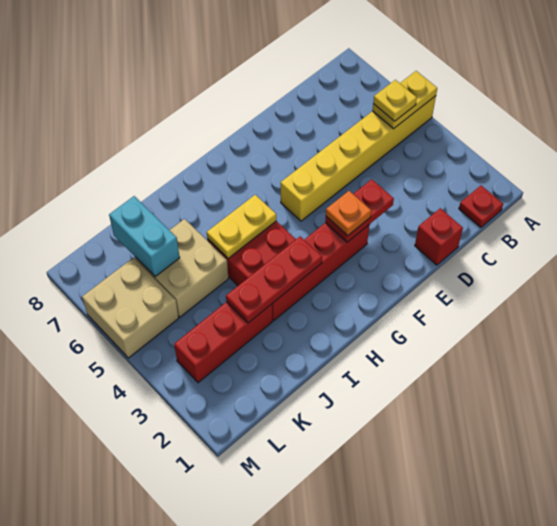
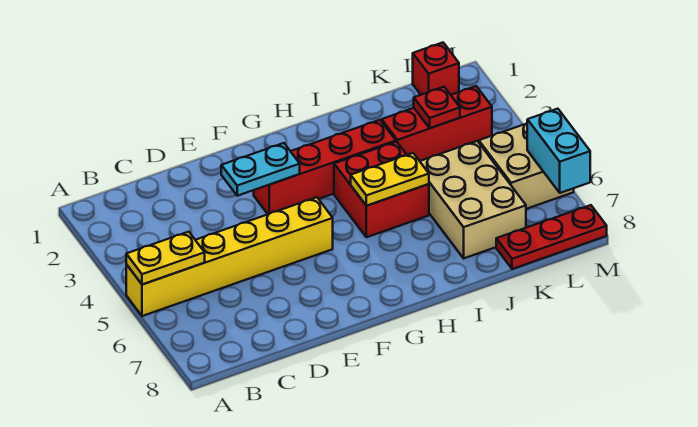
red plate B1 level 1 -> red plate K3 level 2
yellow plate B5 level 3 -> none
red brick D1 level 1 -> red brick L1 level 1
red plate E3:F3 level 2 -> cyan plate E3:F3 level 2
orange plate F3 level 3 -> none
red plate H3:J3 level 2 -> red plate K8:M8 level 1
tan brick J5:K6 level 1 -> tan brick J5:K7 level 1
cyan brick K6:K7 level 2 -> cyan brick M6:M7 level 2

